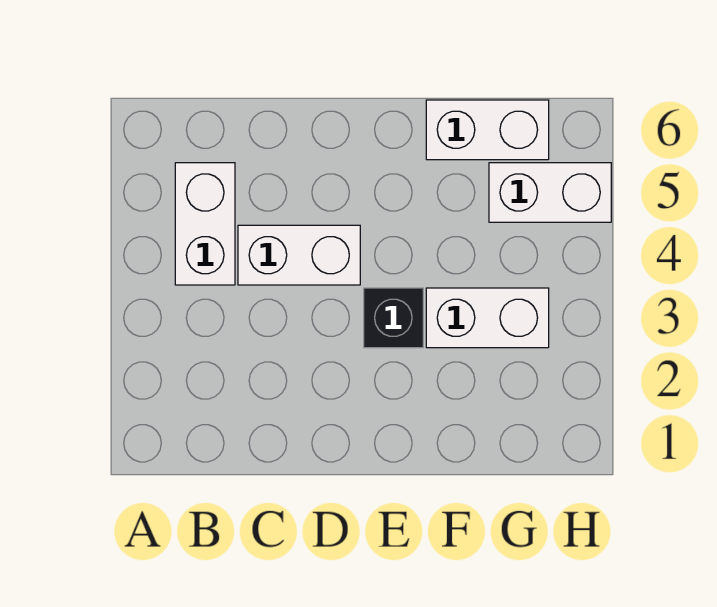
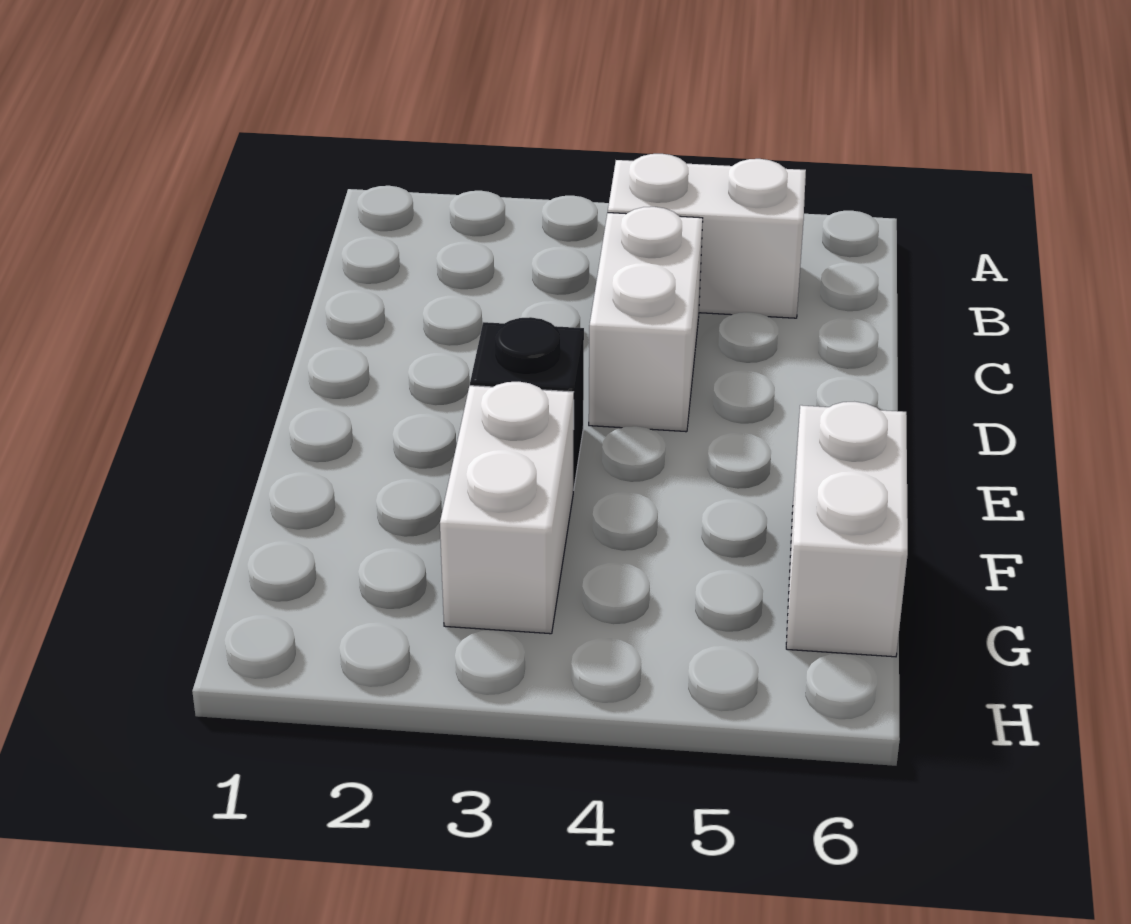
white brick G5:H5 level 1 -> none

